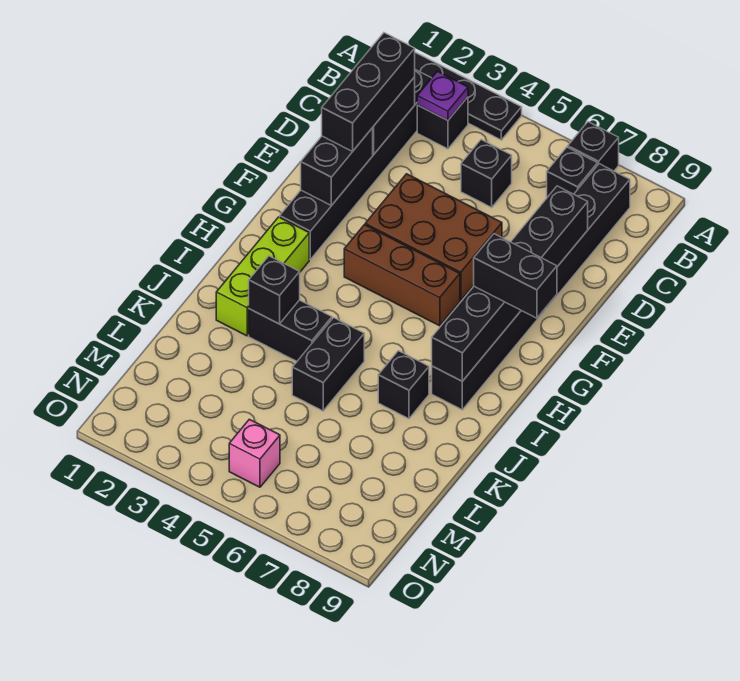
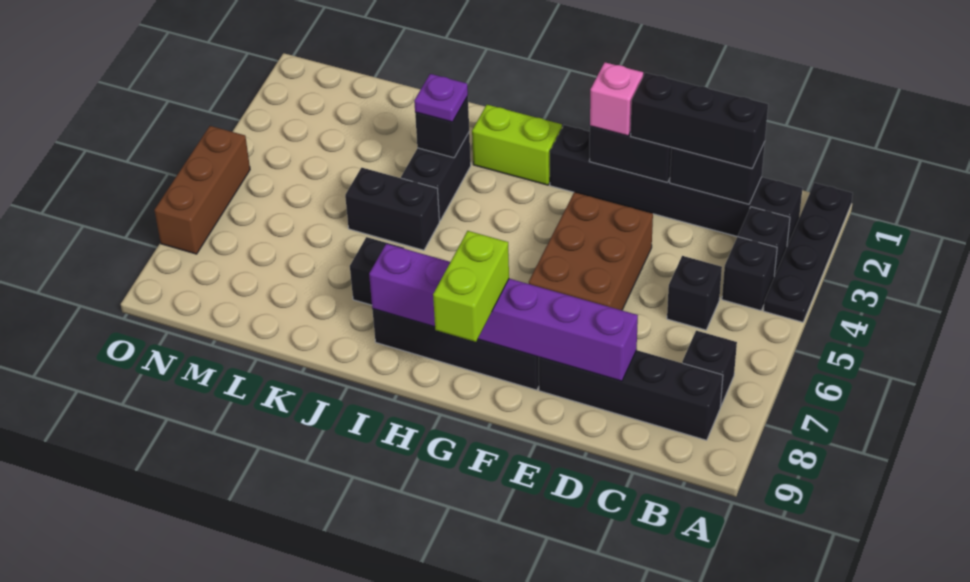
black brick A7 level 1 -> black brick B4 level 1
purple plate B3 level 2 -> purple plate J3 level 3
black brick D8:I8 level 2 -> purple brick D8:I8 level 2
brown brick G4:G6 level 1 -> brown brick O5:O7 level 1
black brick G8:G9 level 3 -> lime brick G8:G9 level 3
lime brick H2:J2 level 1 -> lime brick H2:I2 level 1
pink brick N5 level 1 -> pink brick F2 level 3

